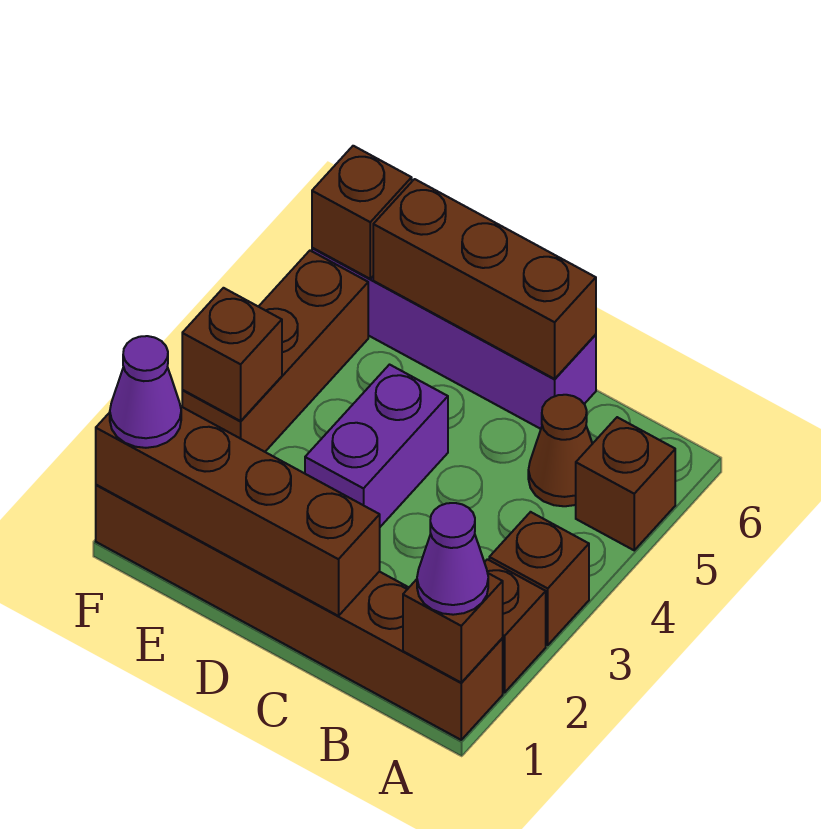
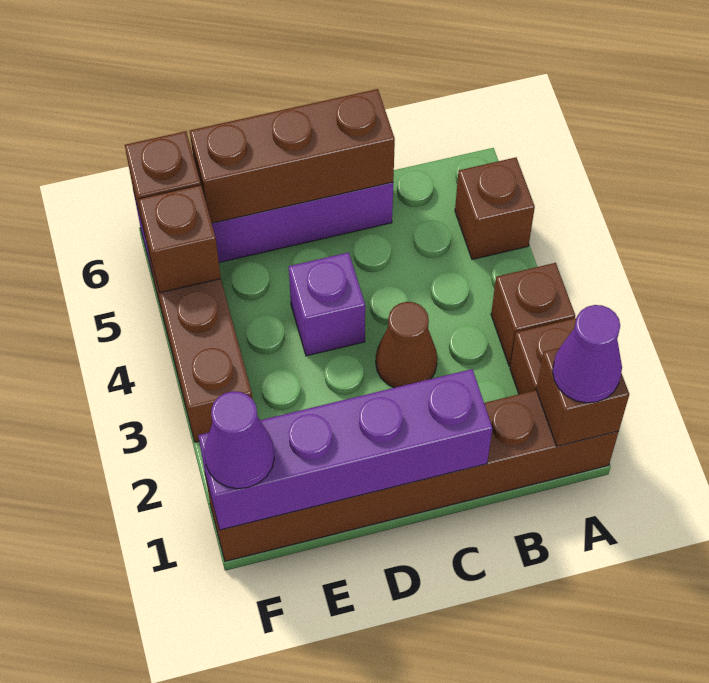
brown cone B5 level 1 -> brown cone C3 level 1
brown brick C1:F1 level 2 -> purple brick C1:F1 level 2
purple brick D3:D4 level 1 -> purple brick D4 level 1
brown brick F3 level 2 -> brown brick F5 level 2

